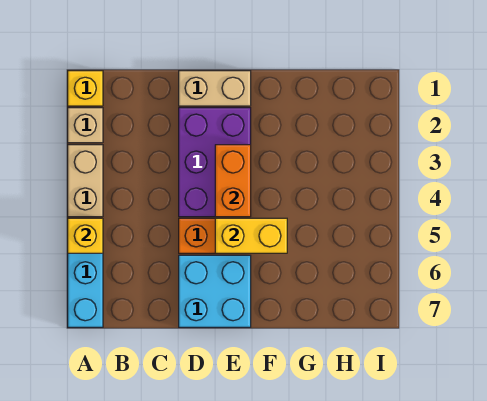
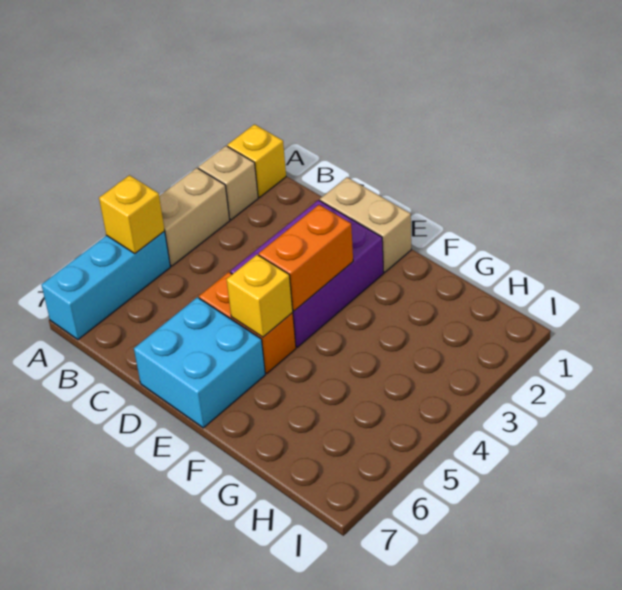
yellow brick E5:F5 level 2 -> yellow brick E5 level 2

